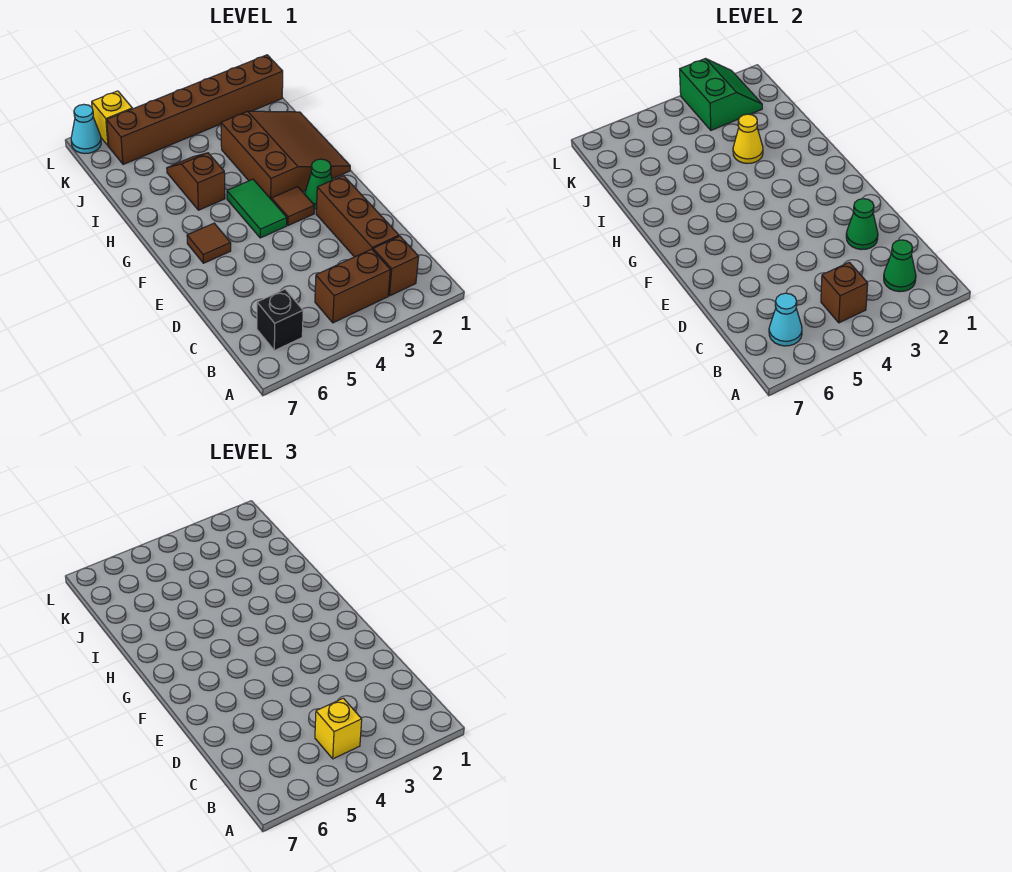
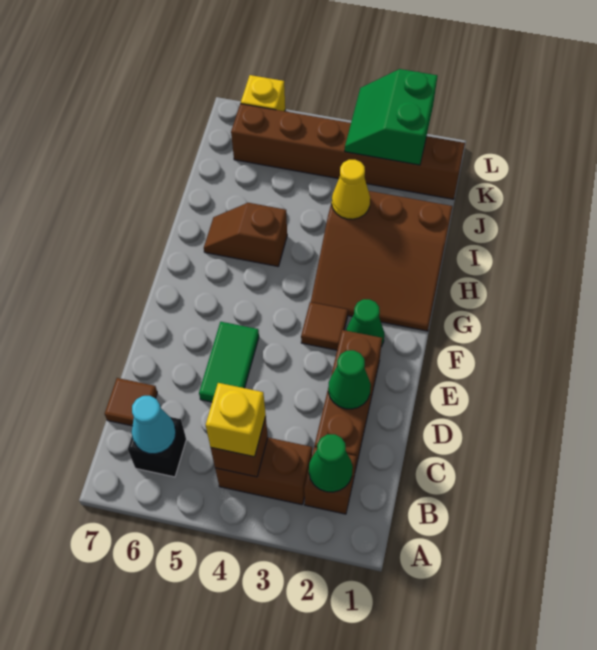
green tile F4:G4 level 1 -> green tile D5:E5 level 1
brown tile F6 level 1 -> brown tile C7 level 1
brown slope G1:I3 level 1 top 3 -> brown slope G1:I3 level 1 top I
brown slope H5:I5 level 1 top H -> brown slope H5:H6 level 1 top 5
green slope K2:L3 level 2 top 3 -> green slope K2:L3 level 2 top 2
cyan cone L7 level 1 -> none

